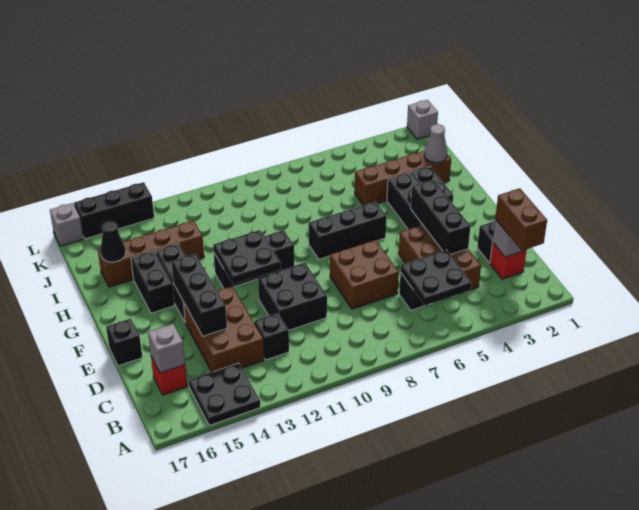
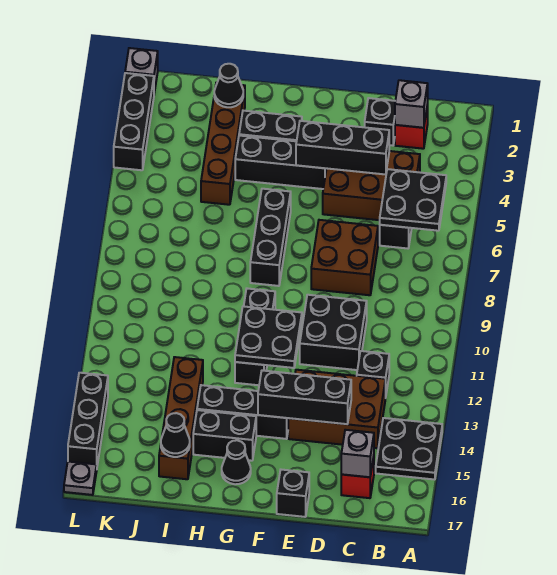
brown brick B2:C2 level 3 -> none
none -> black cone G16 level 1
grey cone I2 level 2 -> black cone I2 level 2
none -> black brick L2:L4 level 1
grey brick L17 level 1 -> grey plate L17 level 1

